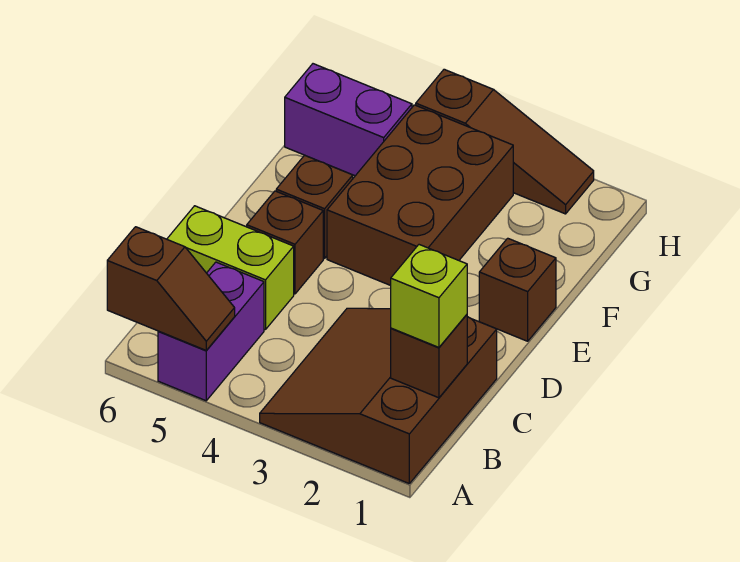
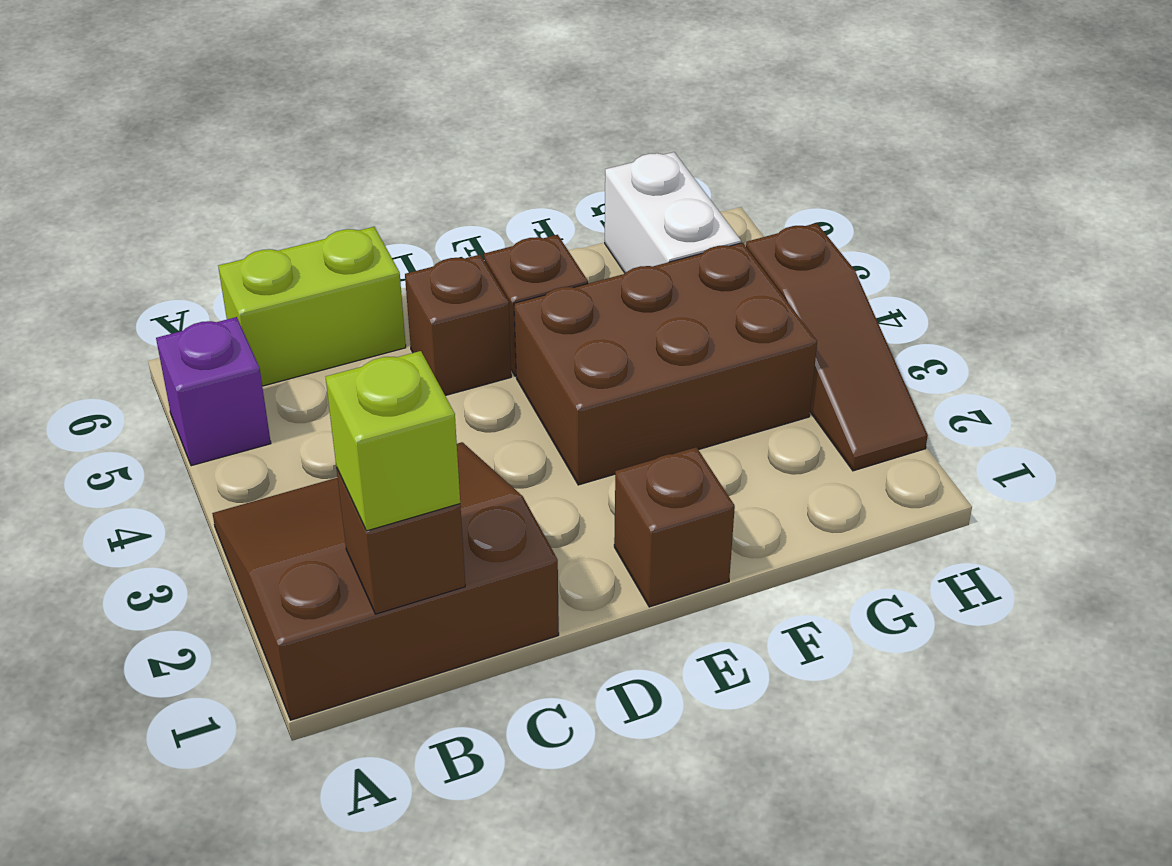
purple brick A5:B5 level 1 -> purple brick A5 level 1
brown slope A5:A6 level 2 top 6 -> none
lime brick C5:C6 level 1 -> lime brick B6:C6 level 1
purple brick G5:G6 level 1 -> white brick G5:G6 level 1

